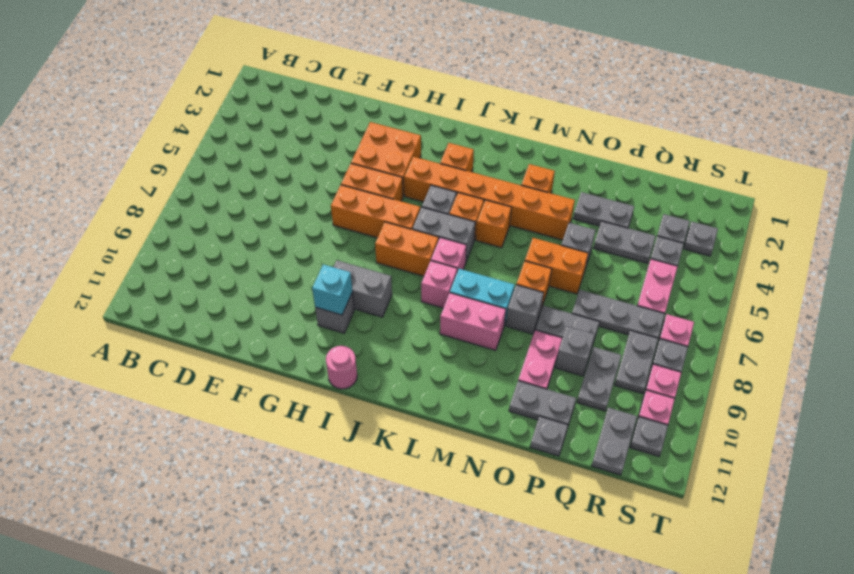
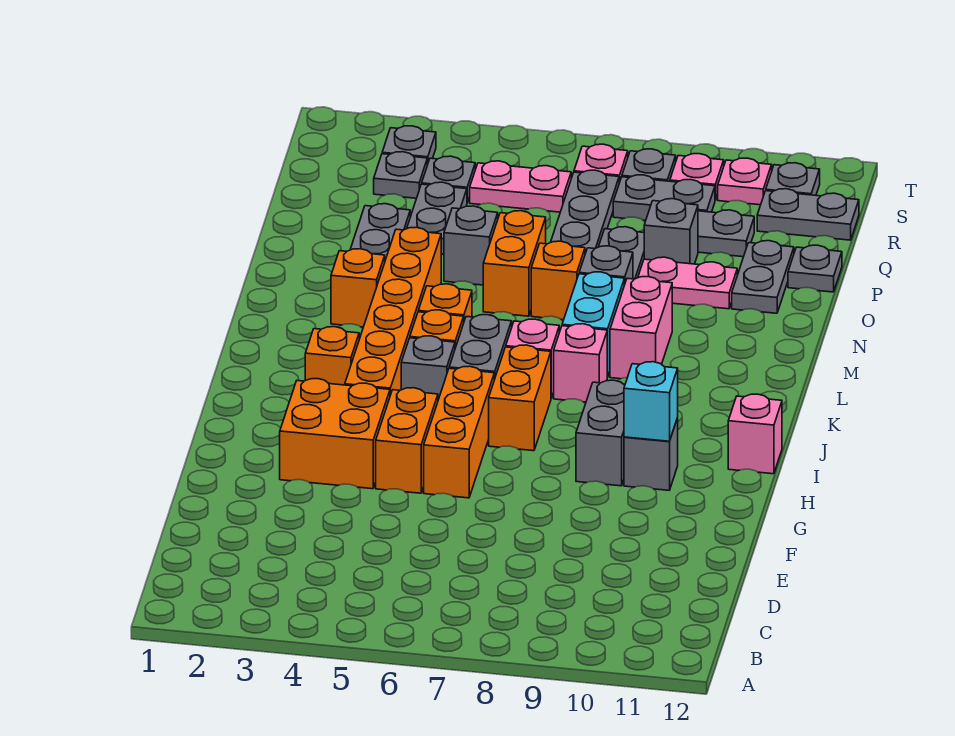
pink round brick I12 level 1 -> pink brick I12 level 1

